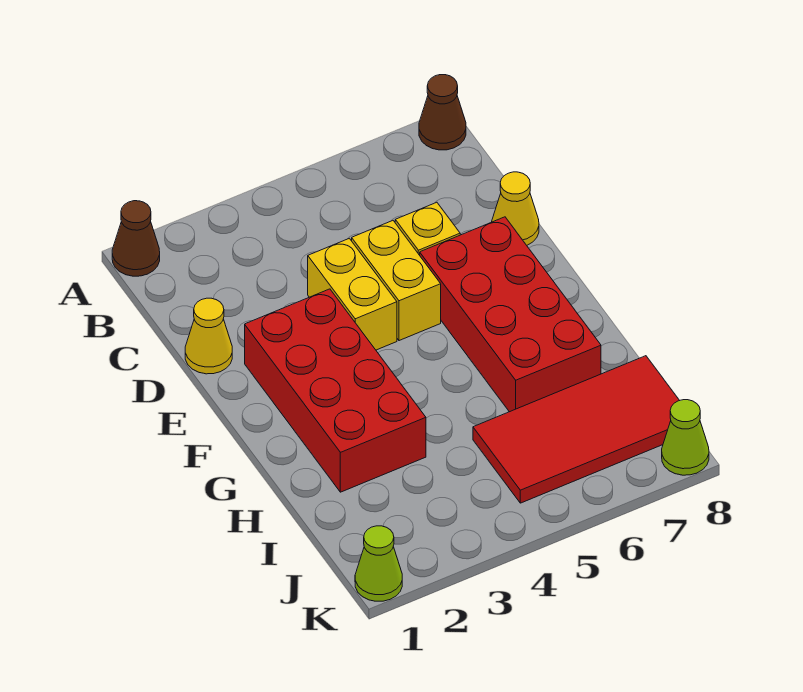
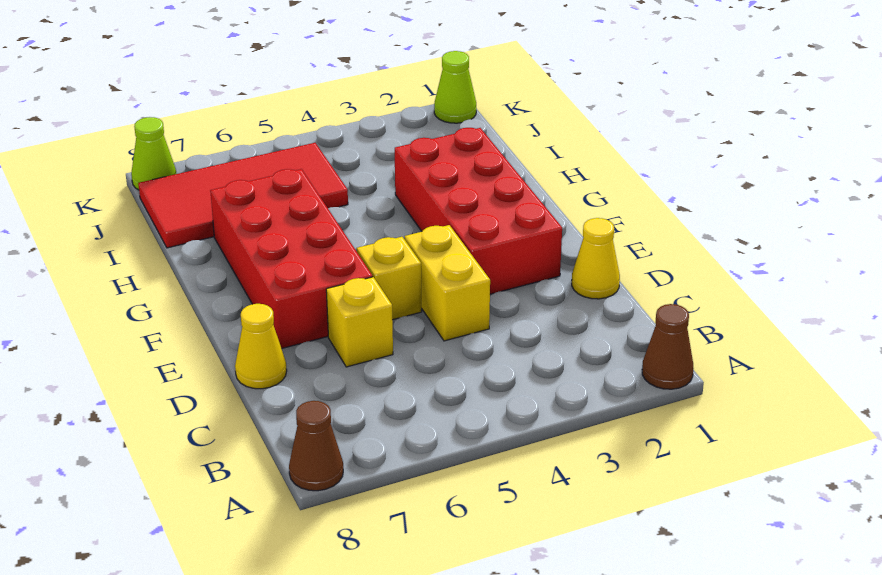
yellow brick D5:E5 level 1 -> yellow brick E5 level 1

